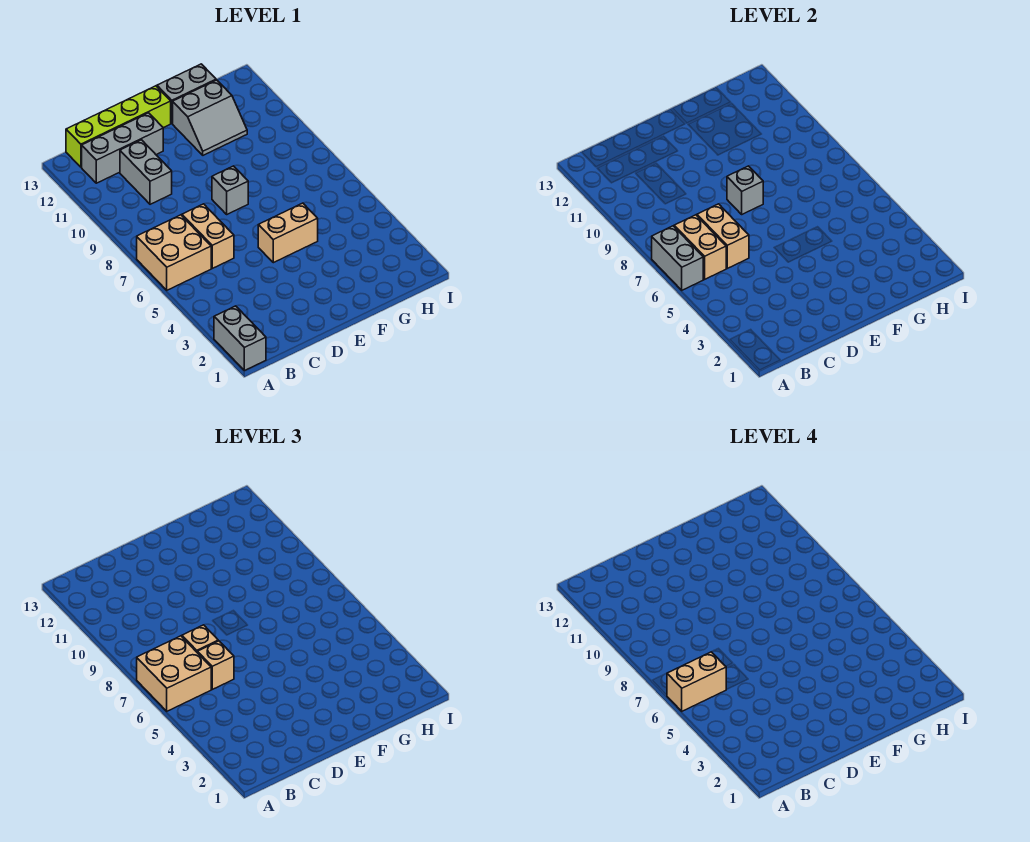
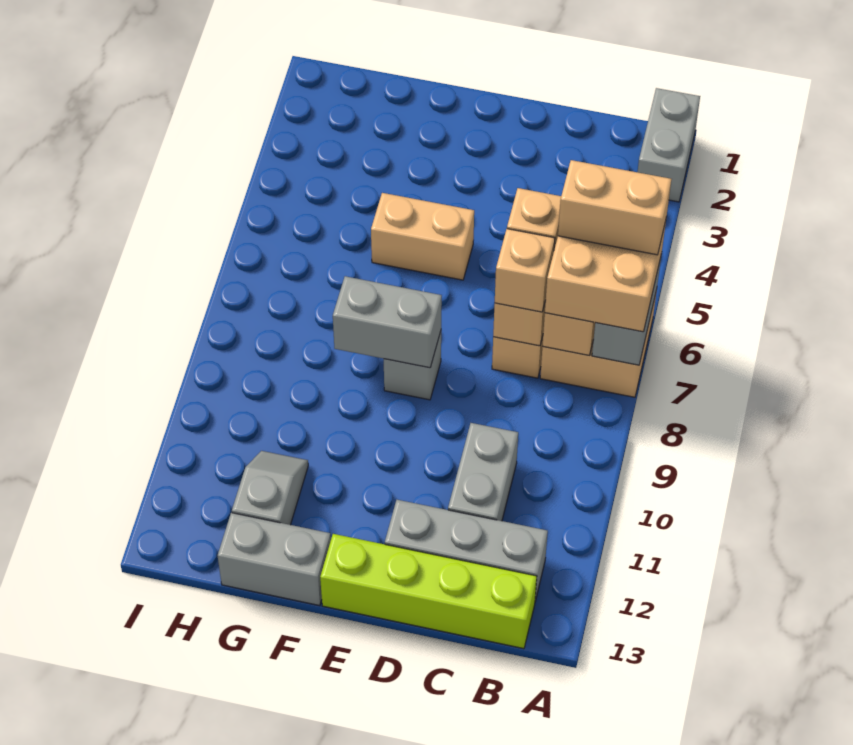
grey brick E8 level 2 -> grey brick E8:F8 level 2
grey slope F11:G12 level 1 top 12 -> grey slope G11:G12 level 1 top 12

